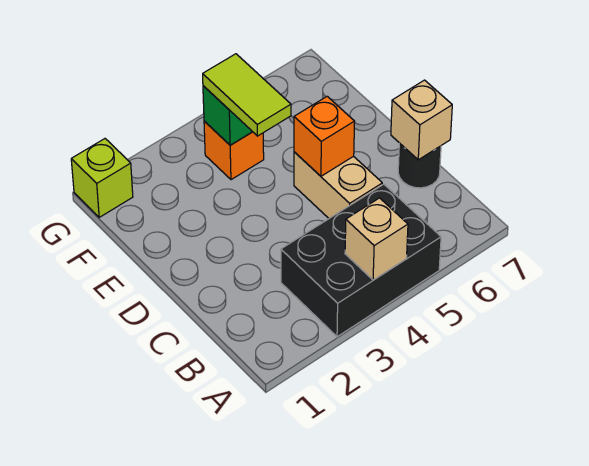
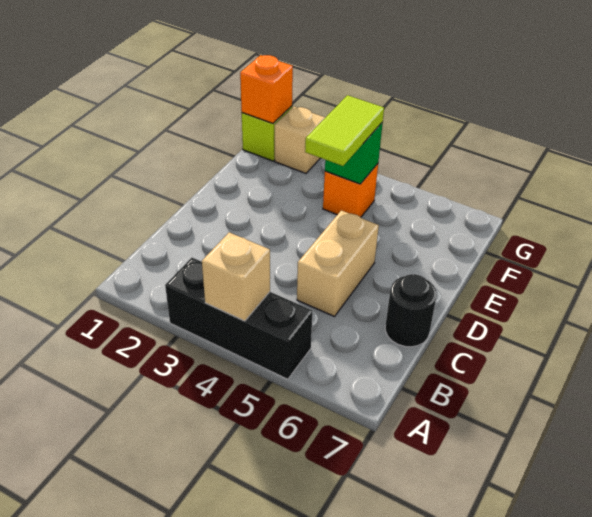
black brick A3:B5 level 1 -> black brick A3:A5 level 1
tan brick C7 level 2 -> tan brick G2 level 1
orange brick D5 level 2 -> orange brick G1 level 2

